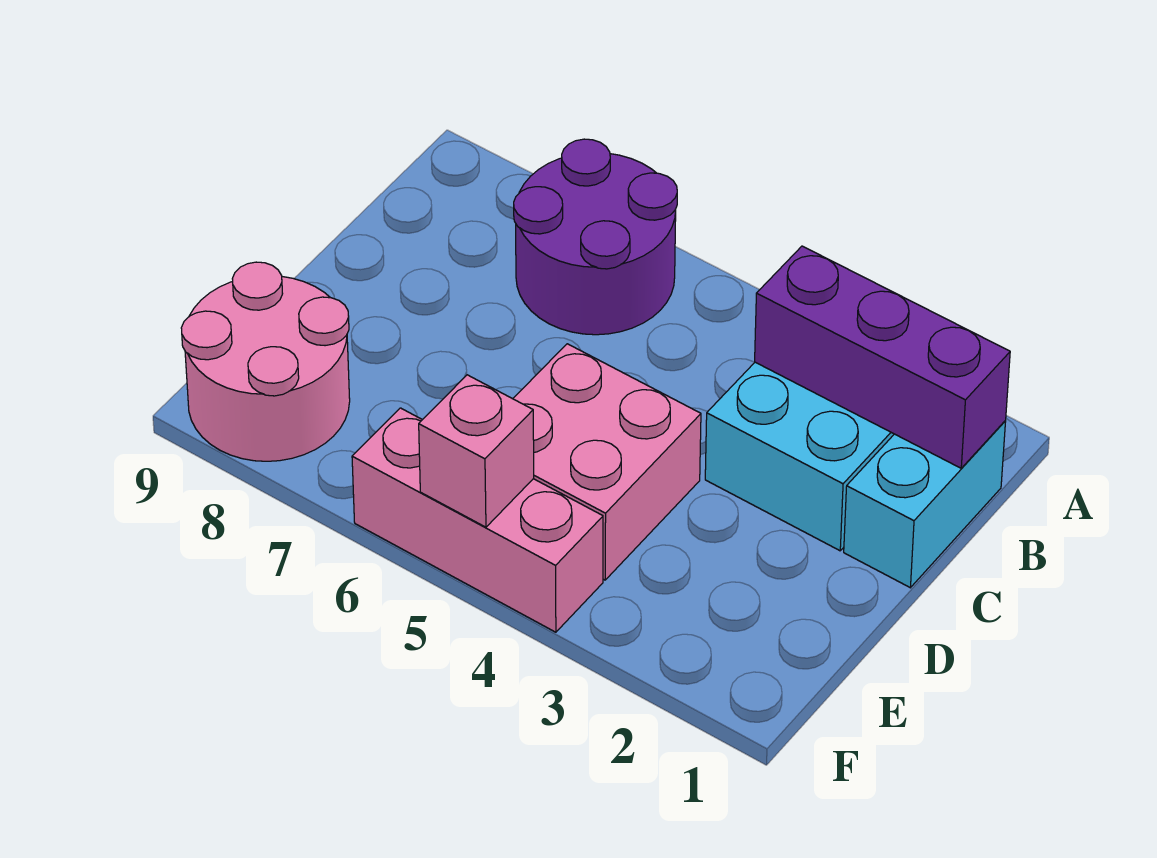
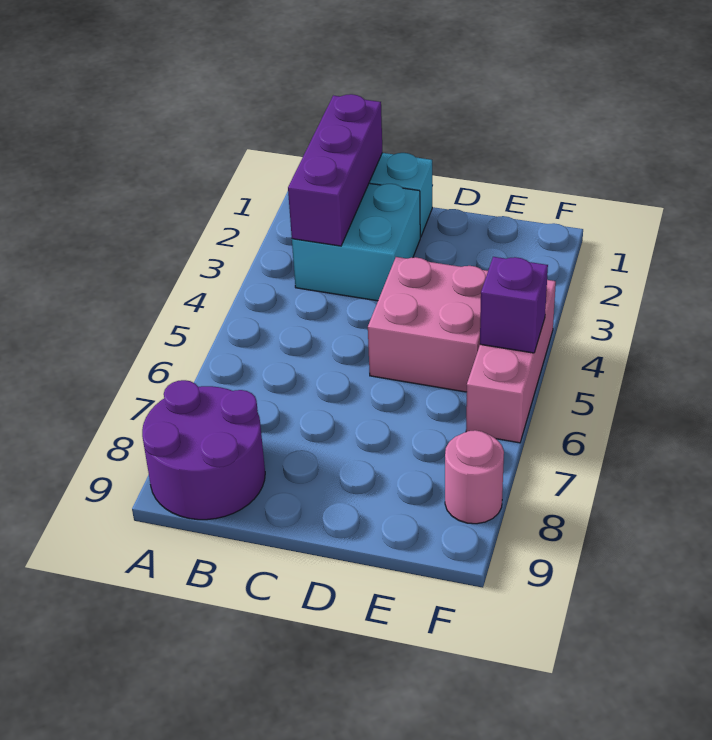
purple round brick A6:B7 level 1 -> purple round brick A8:B9 level 1
pink round brick E8:F9 level 1 -> pink round brick F8 level 1
pink brick F5 level 2 -> purple brick F5 level 2

